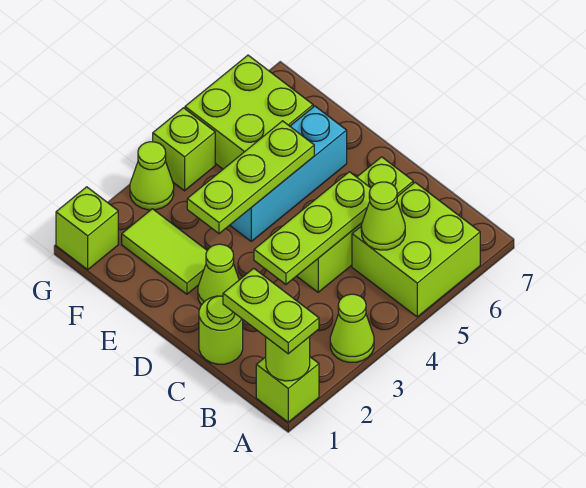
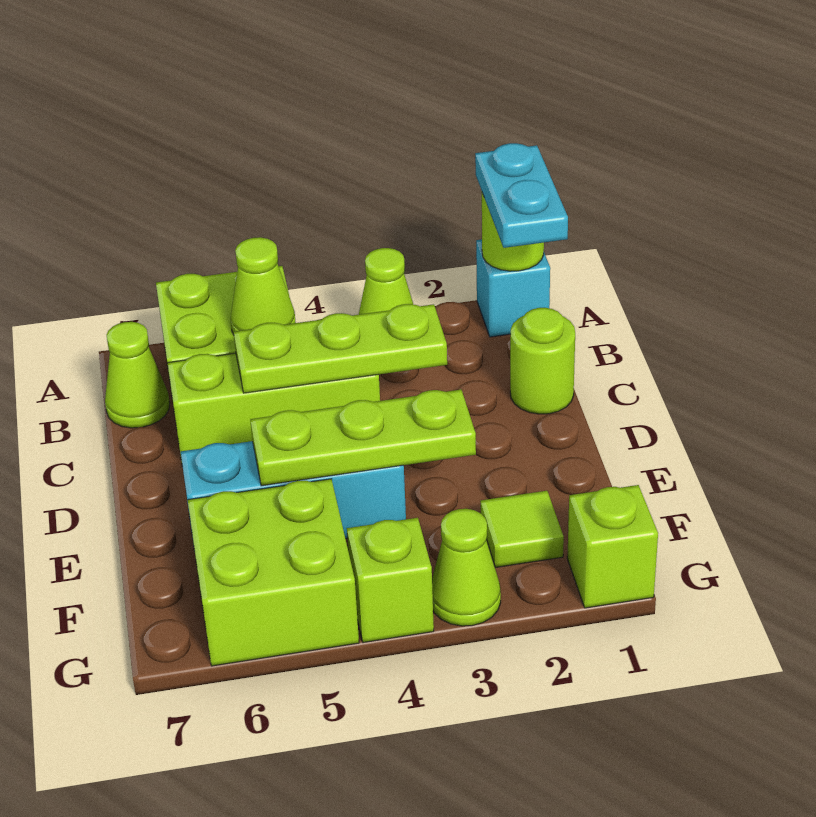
lime brick A1 level 1 -> cyan brick A1 level 1
lime plate A1:B1 level 3 -> cyan plate A1:B1 level 3
lime cone D2 level 1 -> lime cone B7 level 1
lime tile E2:F2 level 1 -> lime tile F2 level 1

